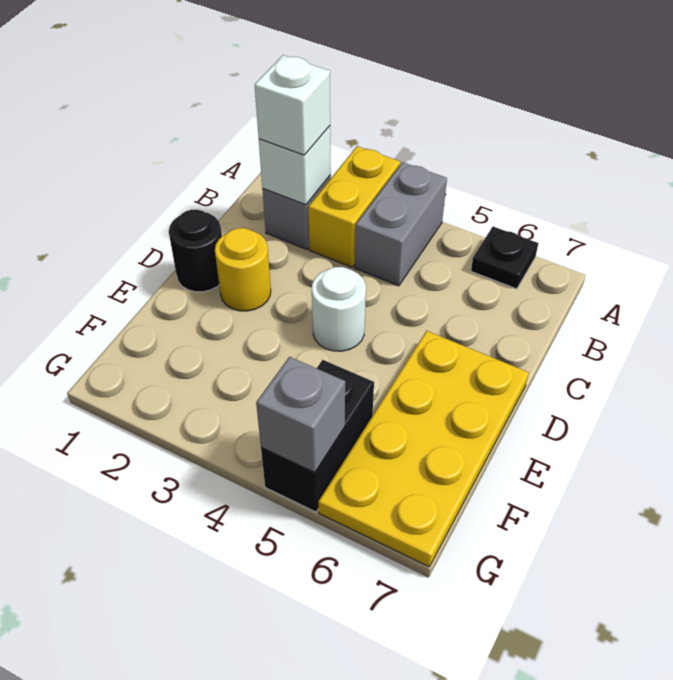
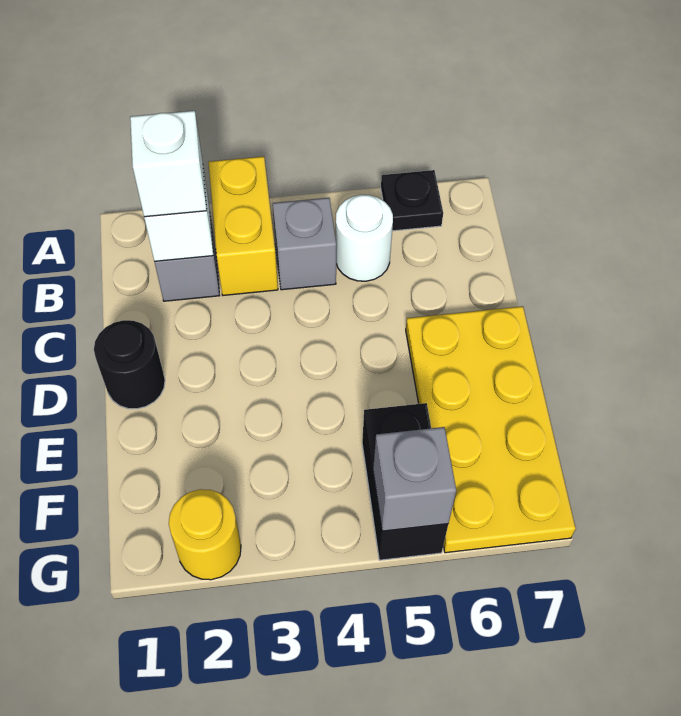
grey brick A4:B4 level 1 -> grey brick B4 level 1
yellow round brick D2 level 1 -> yellow round brick G2 level 1
white round brick D4 level 1 -> white round brick B5 level 1

